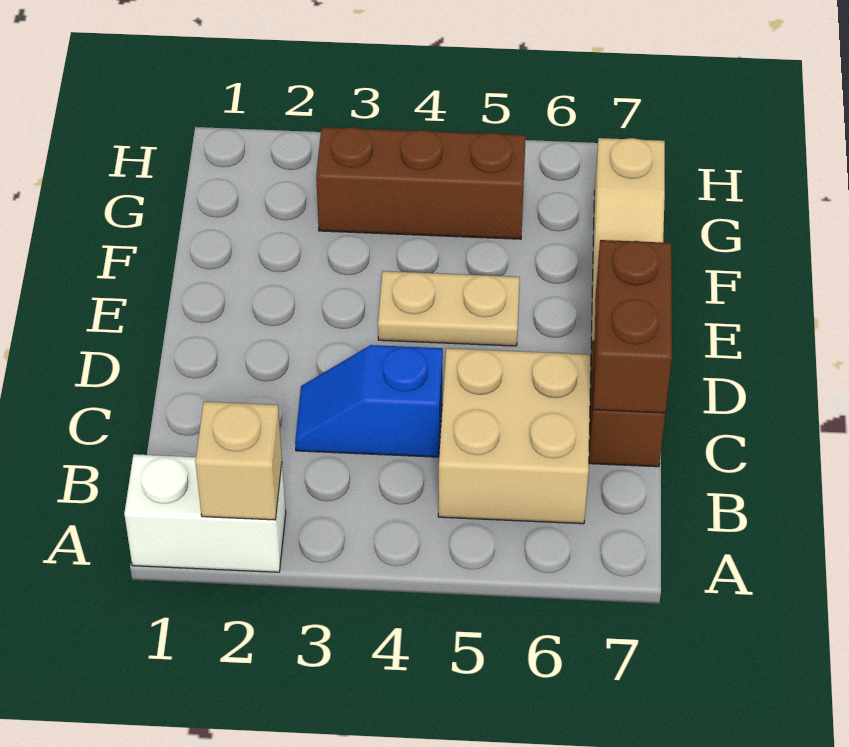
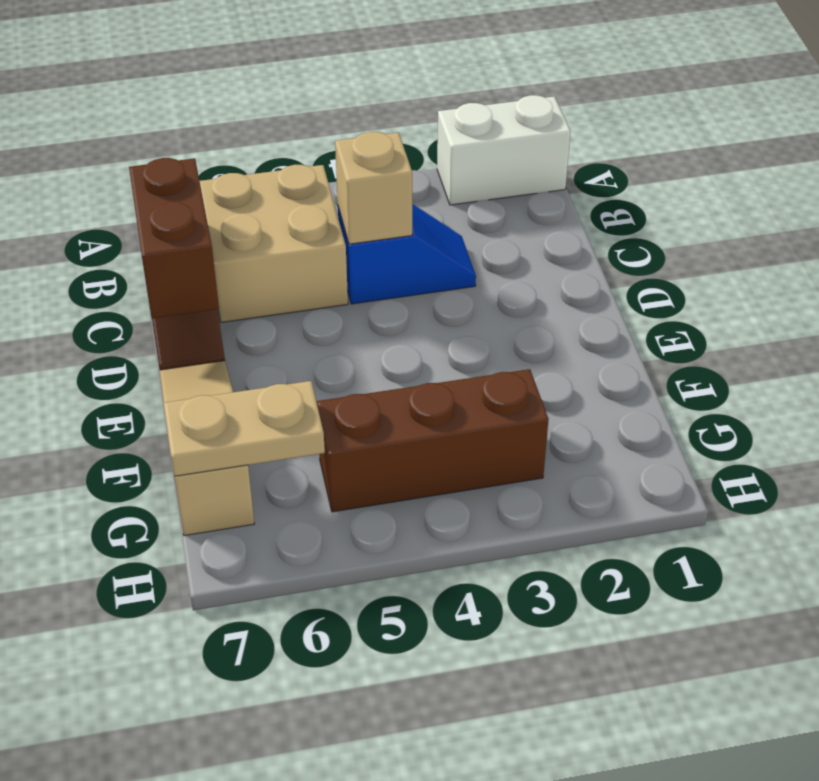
tan brick A2 level 2 -> tan brick C4 level 2
tan plate E4:E5 level 1 -> tan plate G6:G7 level 2

